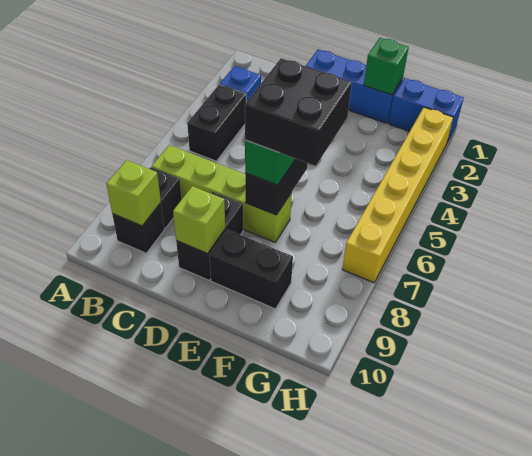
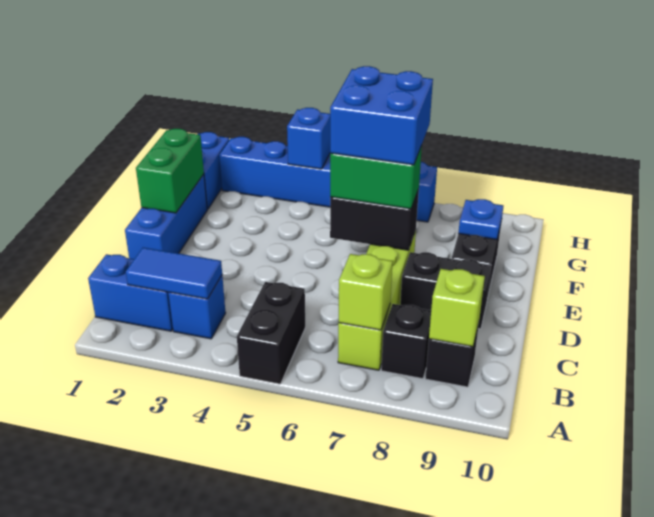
none -> blue brick B1:B2 level 1
none -> blue tile B2:B3 level 2
black brick B4:B5 level 1 -> black brick A5:B5 level 1
lime brick D9 level 2 -> lime brick B7 level 2
black brick E6:F7 level 4 -> blue brick E6:F7 level 4
green brick F1 level 2 -> green brick E1:F1 level 2
none -> blue plate F9 level 2
yellow brick H2:H7 level 1 -> blue brick H2:H7 level 1
none -> blue brick H4 level 2

